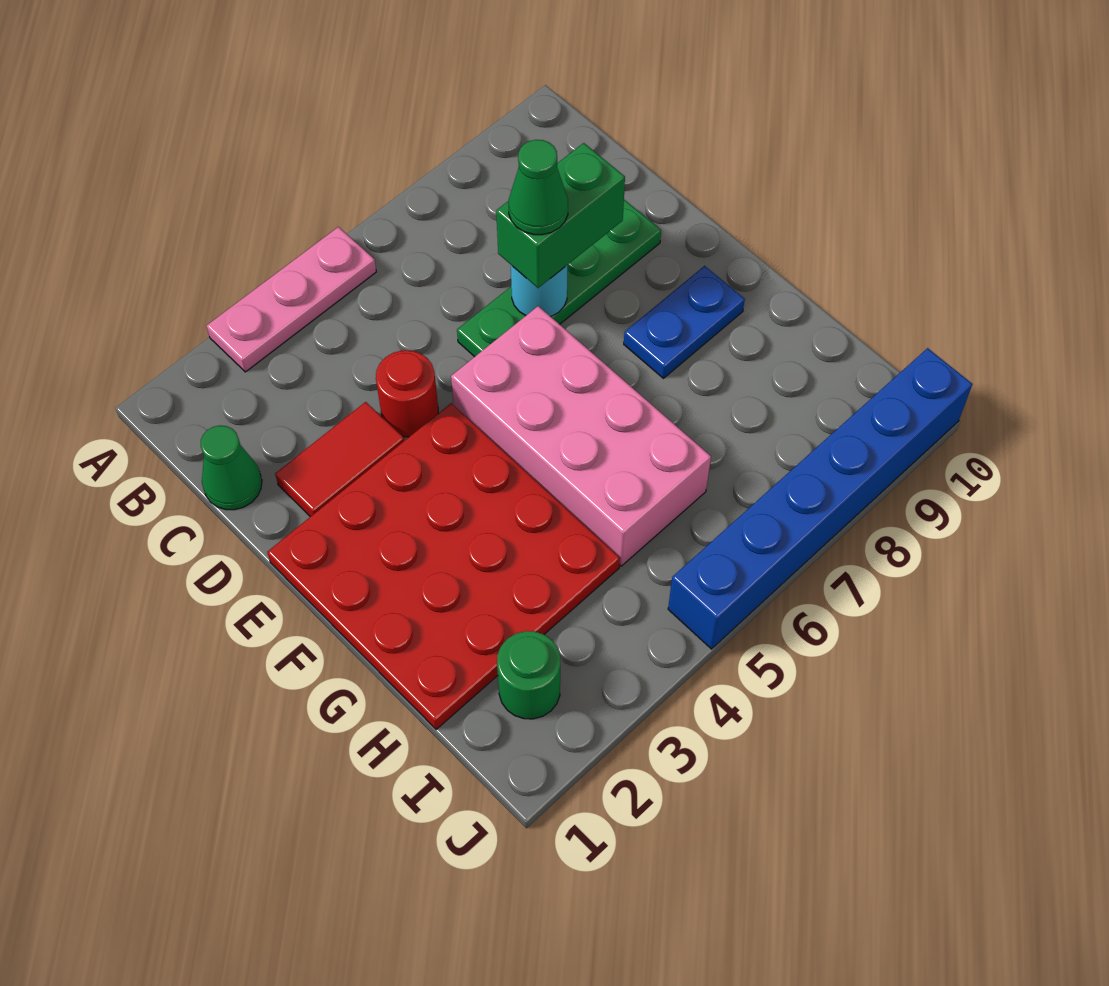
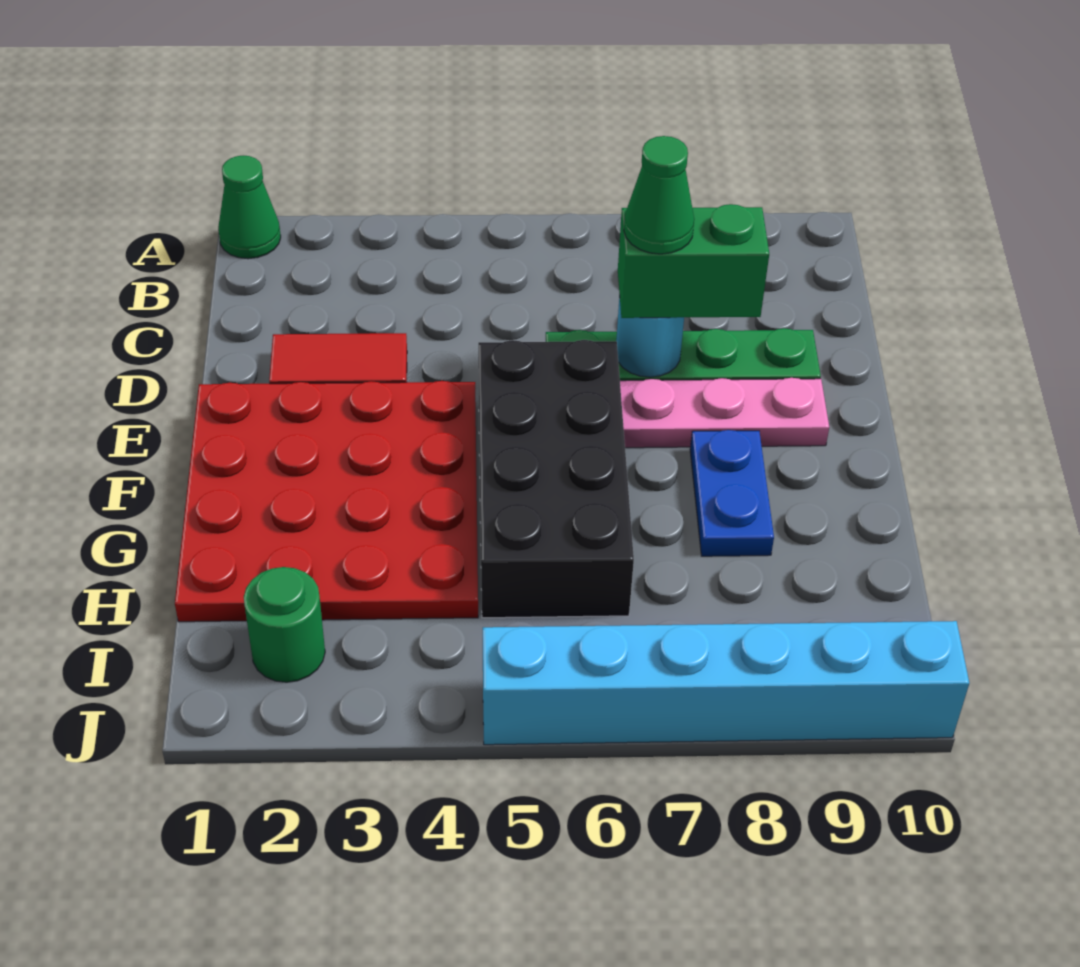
pink plate A3:A5 level 1 -> pink plate E7:E9 level 1
green cone C1 level 1 -> green cone A1 level 1
red round brick D4 level 1 -> none
pink brick E5:H6 level 1 -> black brick E5:H6 level 1
blue plate F8:F9 level 1 -> blue plate F8:G8 level 1
blue brick J5:J10 level 1 -> cyan brick J5:J10 level 1

